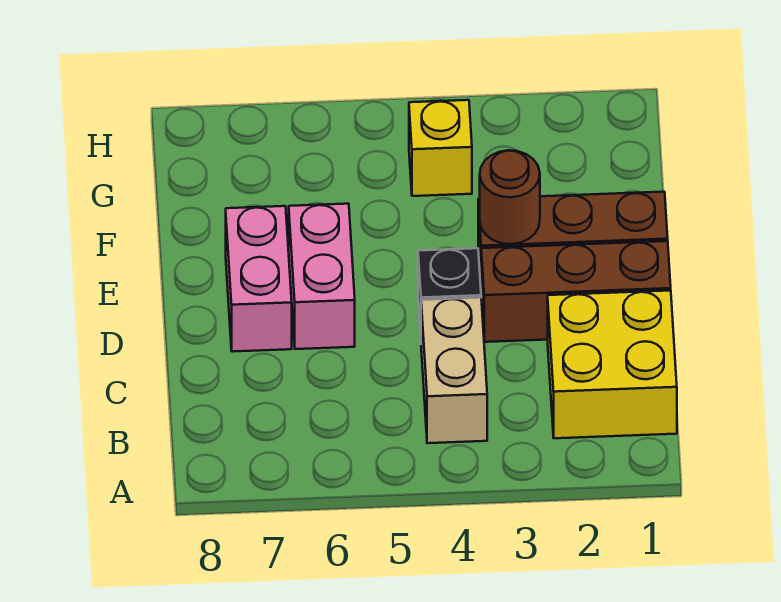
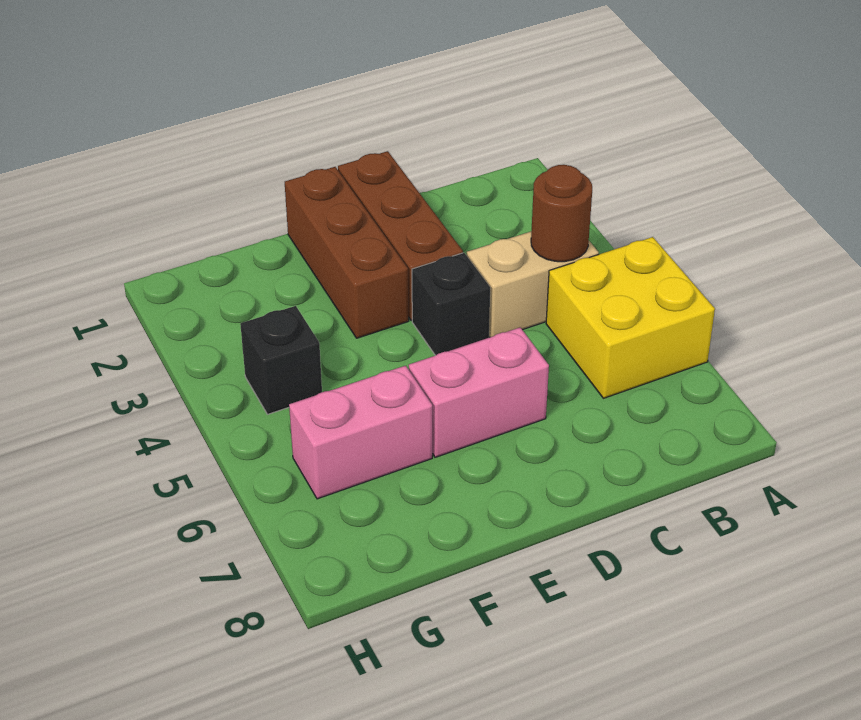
yellow brick B1:C2 level 1 -> yellow brick A5:B6 level 1
pink brick D7:E7 level 1 -> pink brick F6:G6 level 1
brown round brick E3 level 2 -> brown round brick B4 level 2
yellow brick G4 level 1 -> black brick G4 level 1

